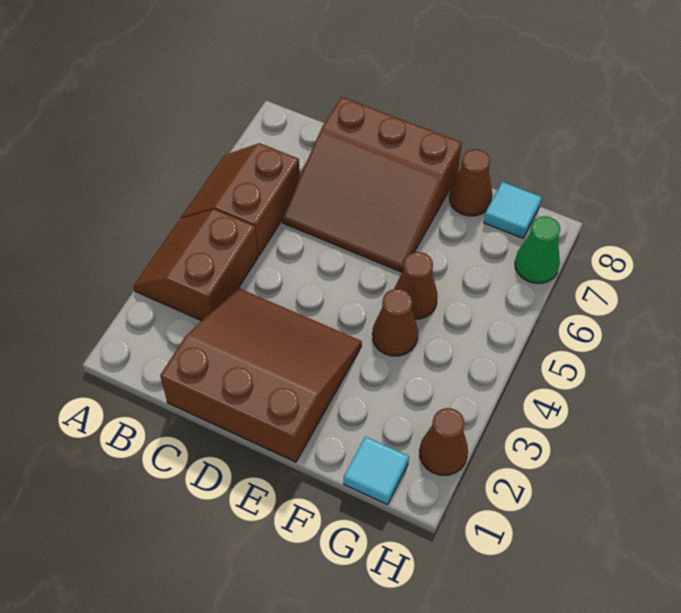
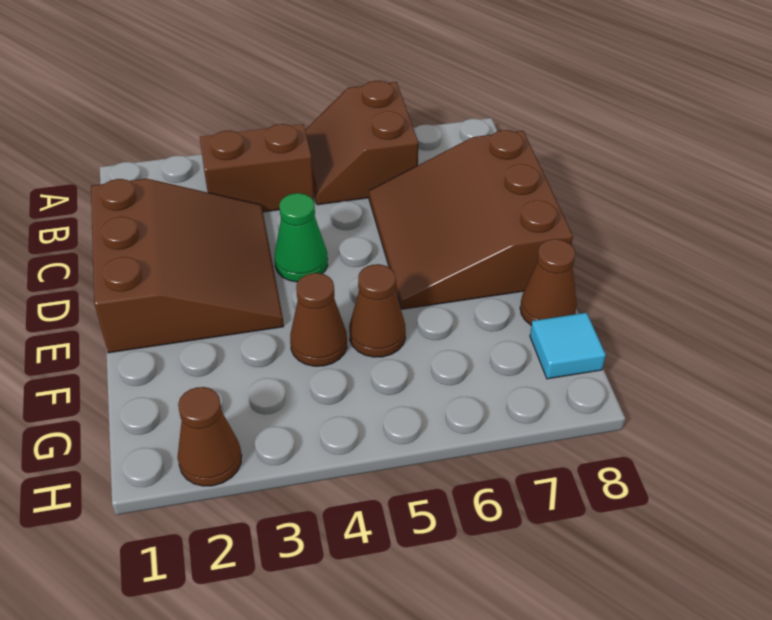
brown slope A5:B6 level 1 top B -> brown slope A5:B6 level 1 top 6
cyan tile G1 level 1 -> none
green cone H7 level 1 -> green cone D4 level 1

